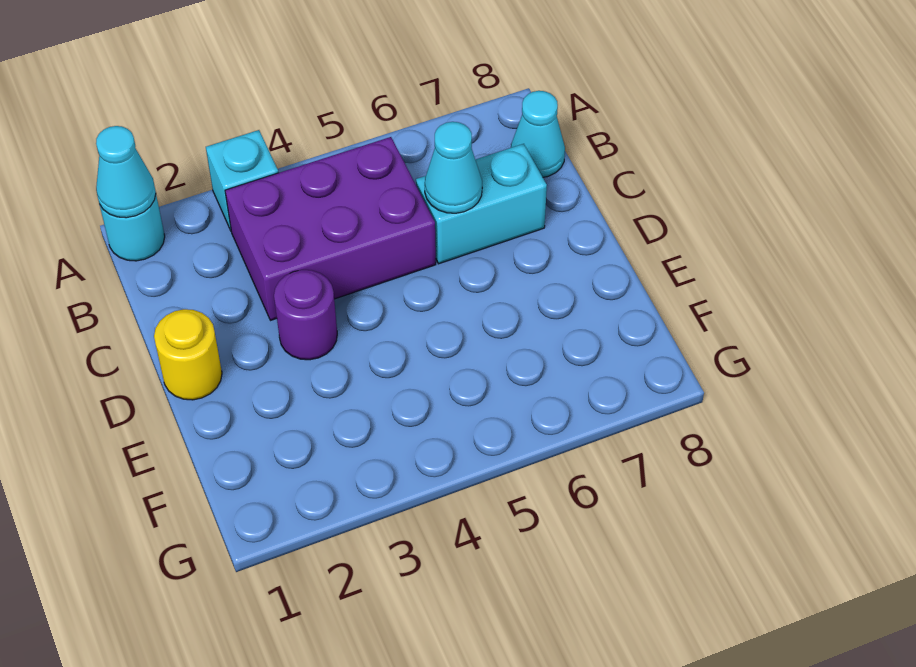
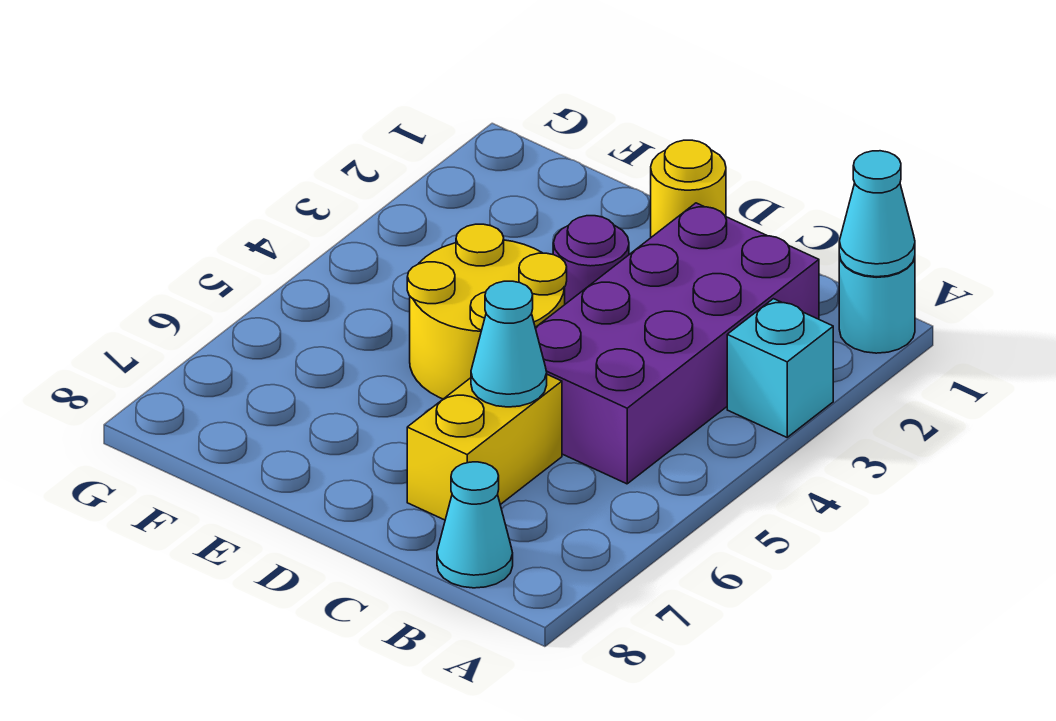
purple brick B3:C5 level 1 -> purple brick B2:C5 level 1
cyan brick C6:C7 level 1 -> yellow brick C6:C7 level 1
none -> yellow round brick D4:E5 level 1

